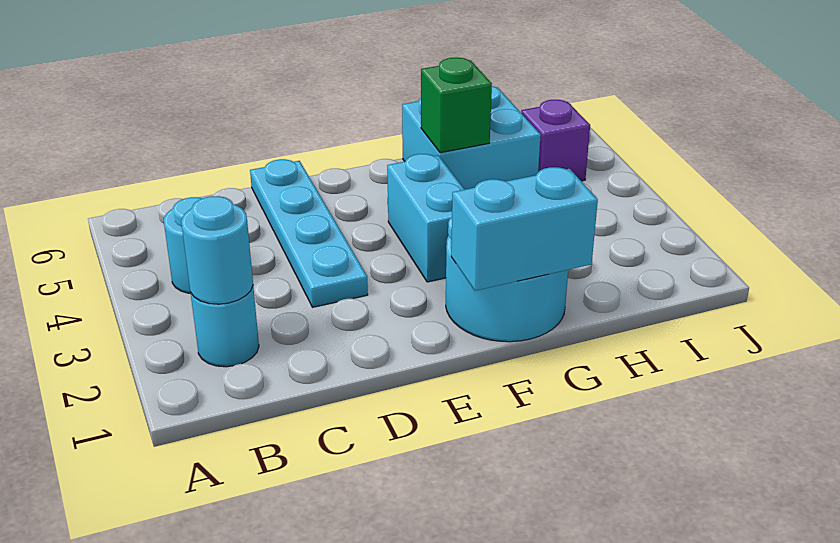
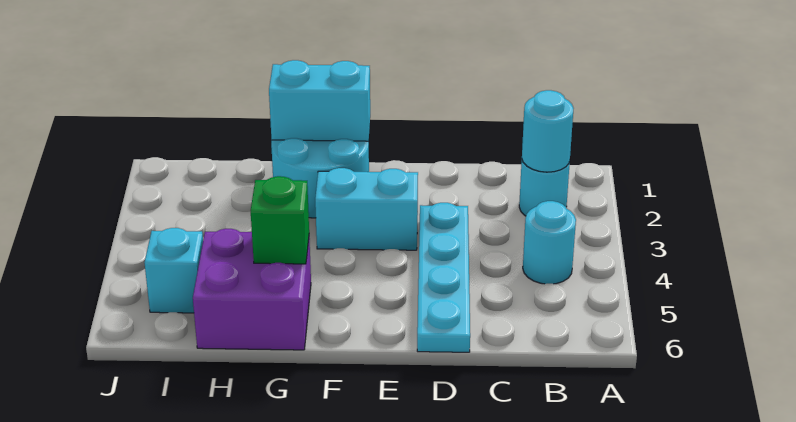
cyan brick F3:F4 level 1 -> cyan brick E3:F3 level 1
cyan brick G5:H6 level 1 -> purple brick G5:H6 level 1
purple brick I5 level 1 -> cyan brick I5 level 1

